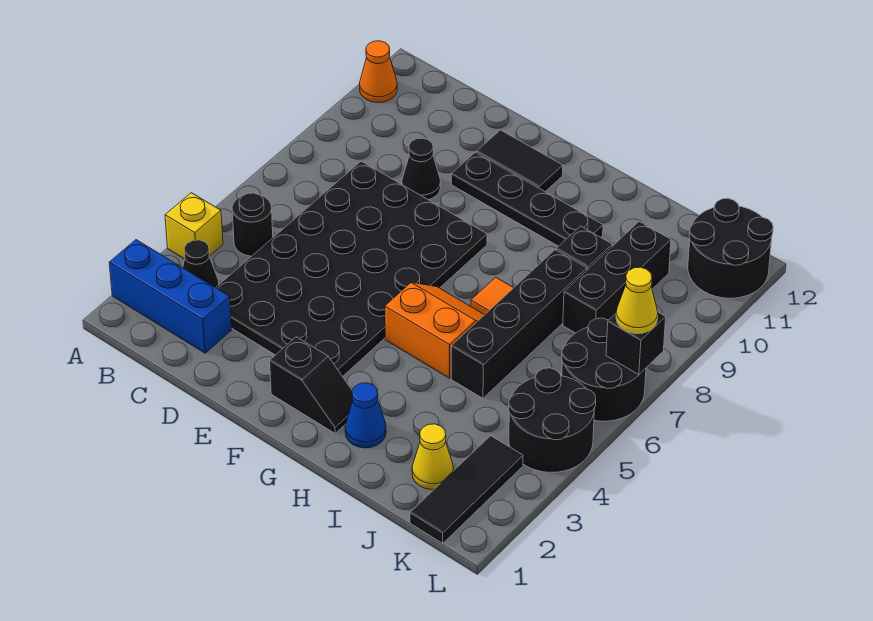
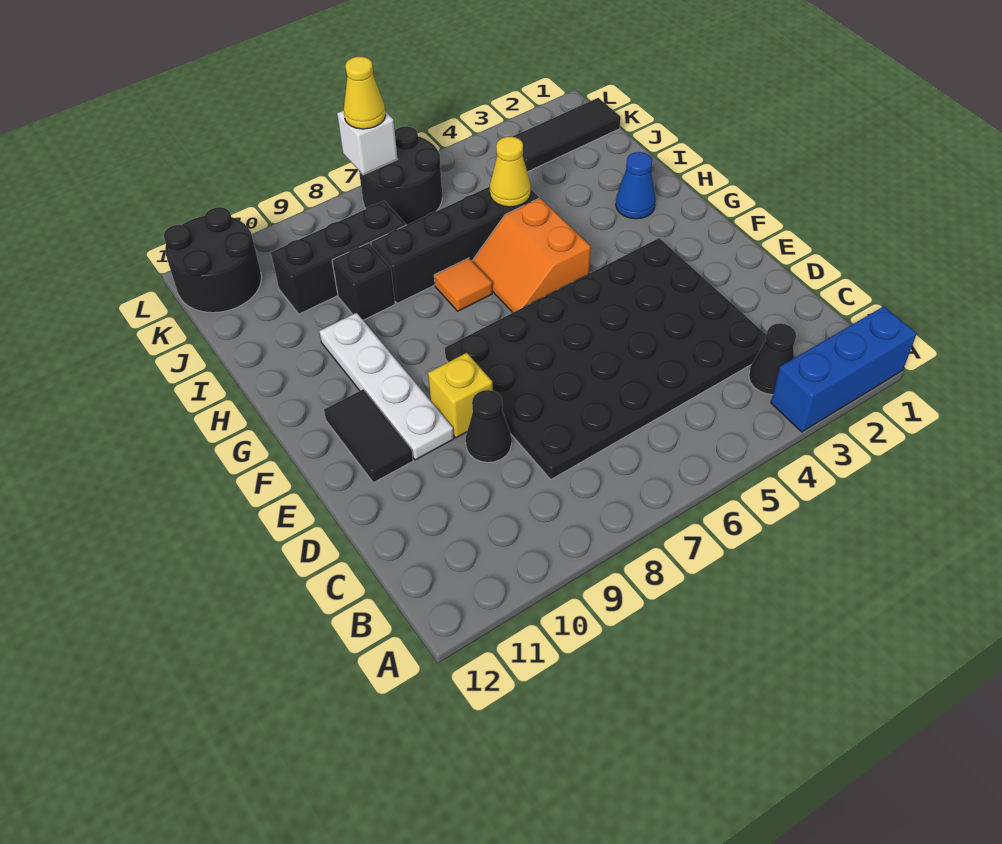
blue brick A2:C2 level 1 -> blue brick A1:A3 level 1
yellow brick A4 level 1 -> yellow brick E9 level 1
orange cone A11 level 1 -> none
black round brick B5 level 1 -> none
black plate E10:H10 level 1 -> white plate E10:H10 level 1
black slope F2:G2 level 1 top F -> none
yellow cone J2 level 1 -> yellow cone I5 level 2
black round brick K4:L5 level 1 -> none
black brick L7 level 2 -> white brick L7 level 2

